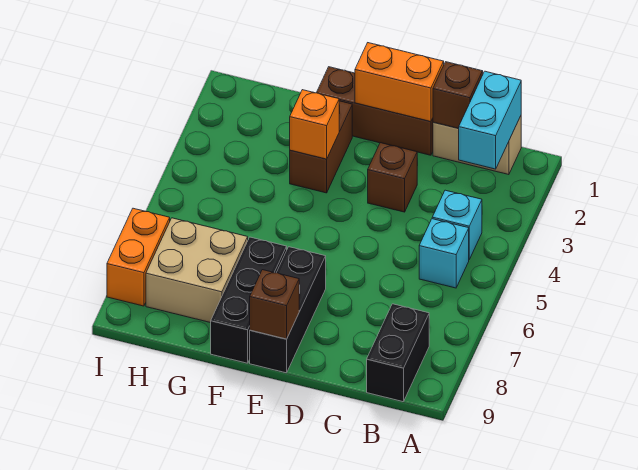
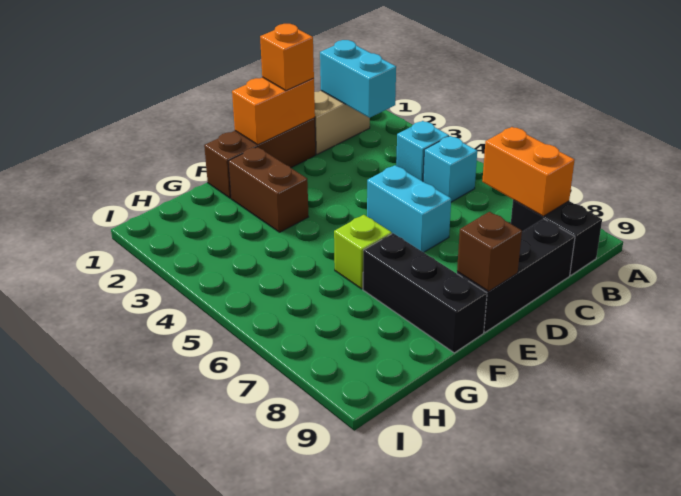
brown brick C1 level 2 -> none
brown brick D3 level 1 -> none
none -> cyan brick D5:D6 level 1
black brick E7:E9 level 1 -> black brick C9:E9 level 1
orange brick F3 level 2 -> orange brick D1 level 3
none -> lime brick F6 level 1
tan brick G7:H8 level 1 -> none
orange brick I7:I8 level 1 -> orange brick B7:B8 level 2

